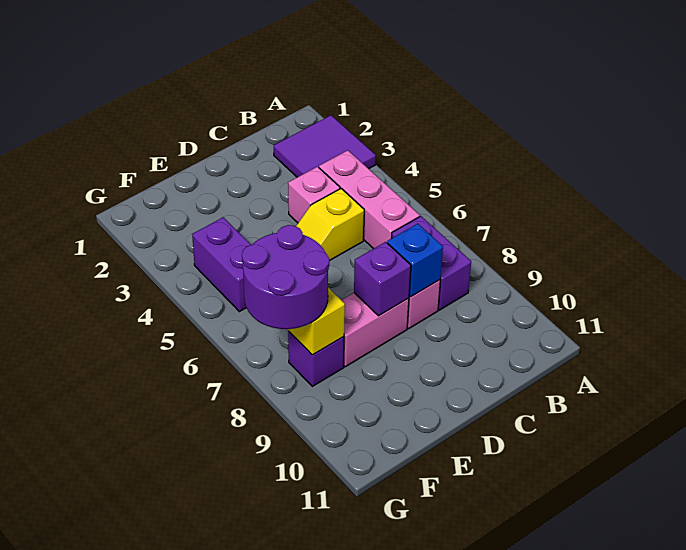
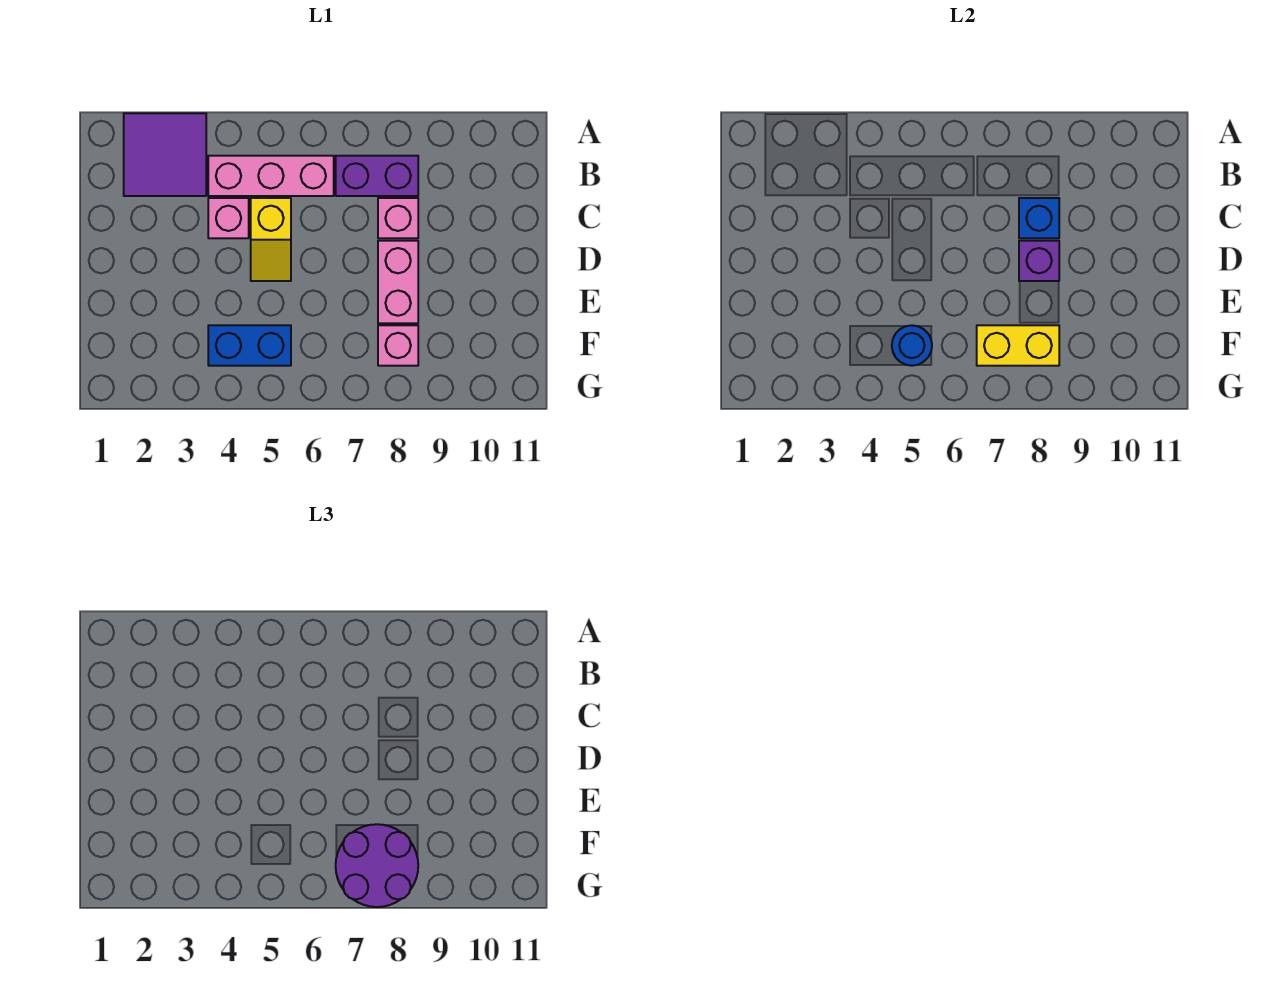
purple brick F4:F5 level 1 -> blue brick F4:F5 level 1
none -> blue round brick F5 level 2
purple brick F8 level 1 -> pink brick F8 level 1

